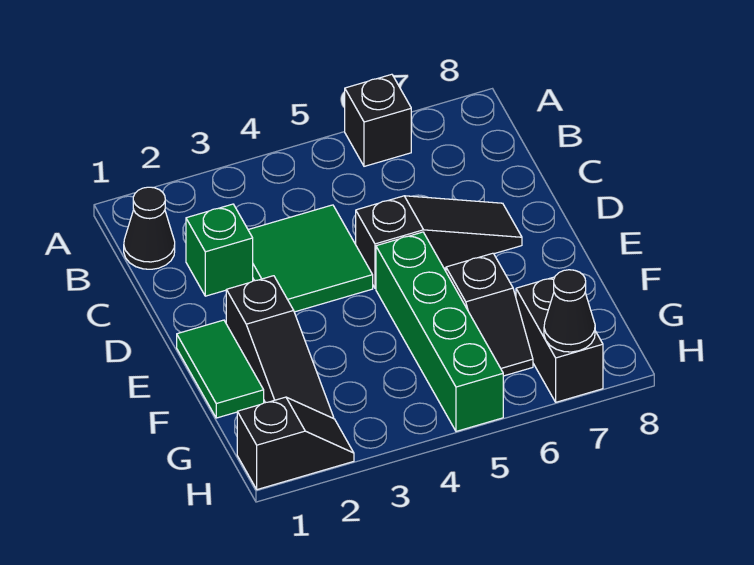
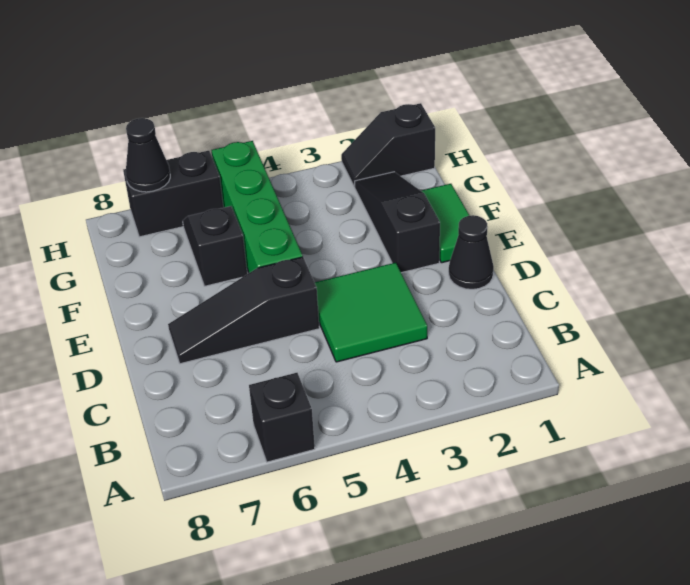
black cone B1 level 1 -> black cone D1 level 1
green brick C2 level 1 -> none
black brick G7:H7 level 1 -> black brick H6:H7 level 1

